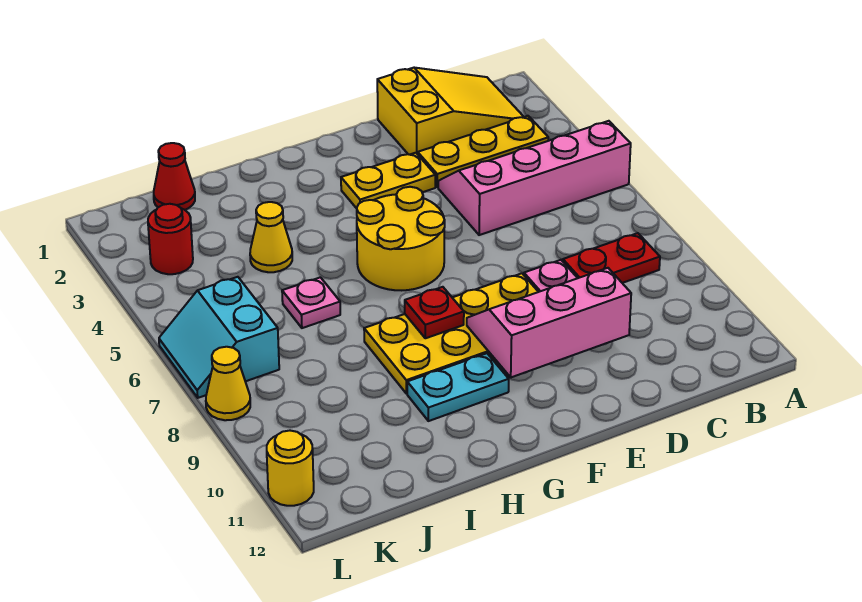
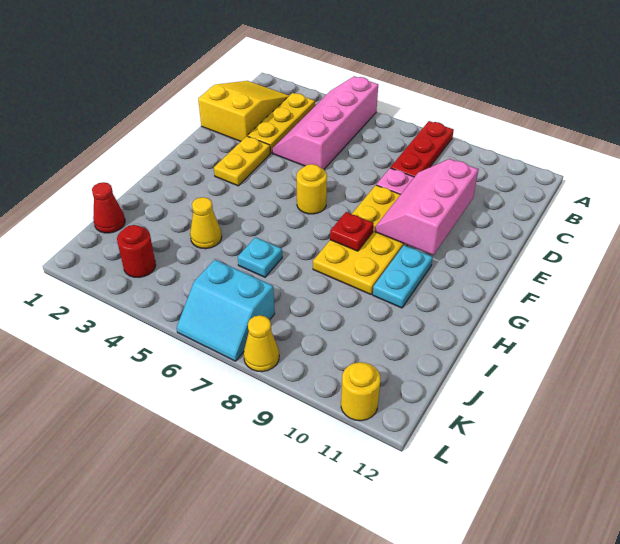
red plate B8:C8 level 1 -> red plate A8:C8 level 1
yellow round brick F5:G6 level 1 -> yellow round brick F6 level 1
pink plate I6 level 1 -> cyan plate I6 level 1

